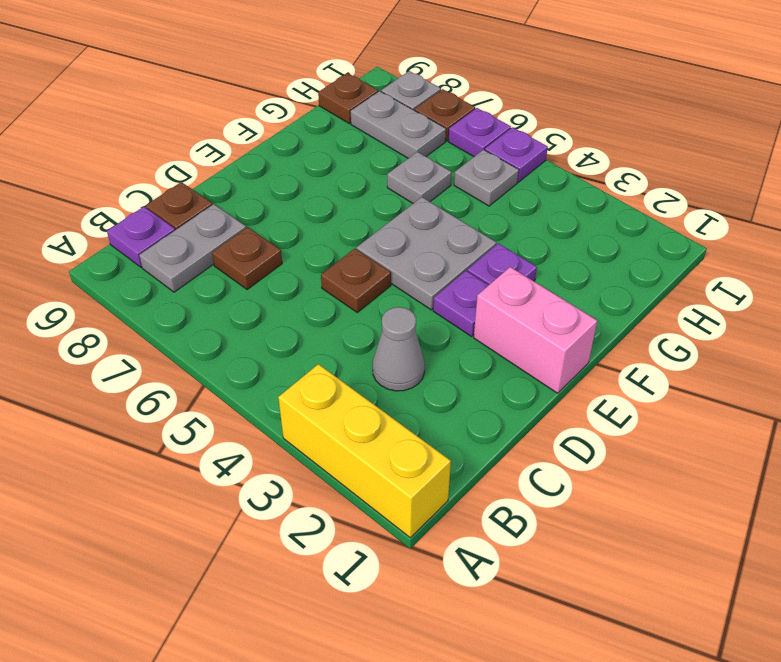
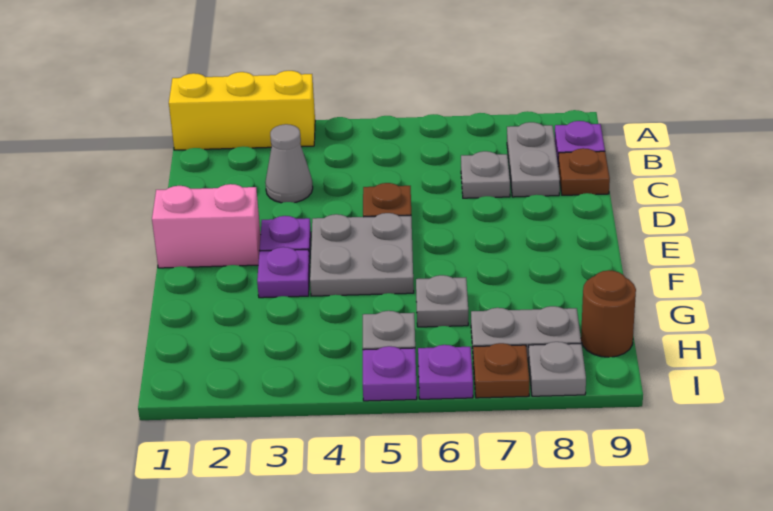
brown plate C7 level 1 -> grey plate C7 level 1
brown plate H9 level 1 -> brown round brick H9 level 1

